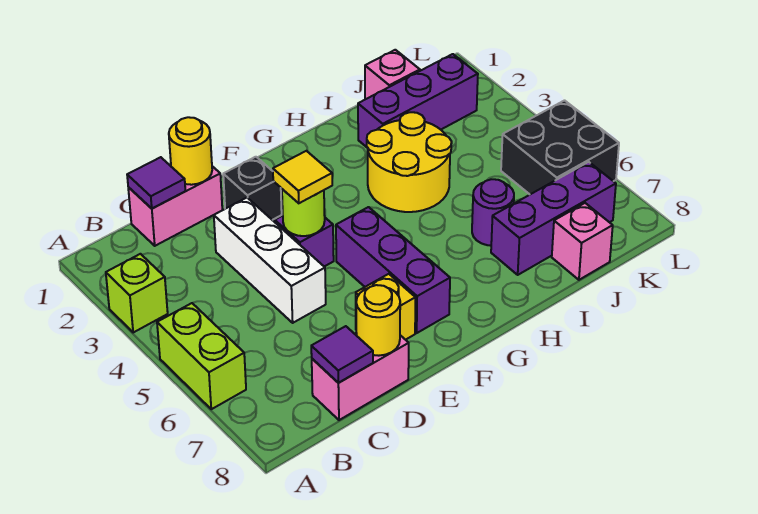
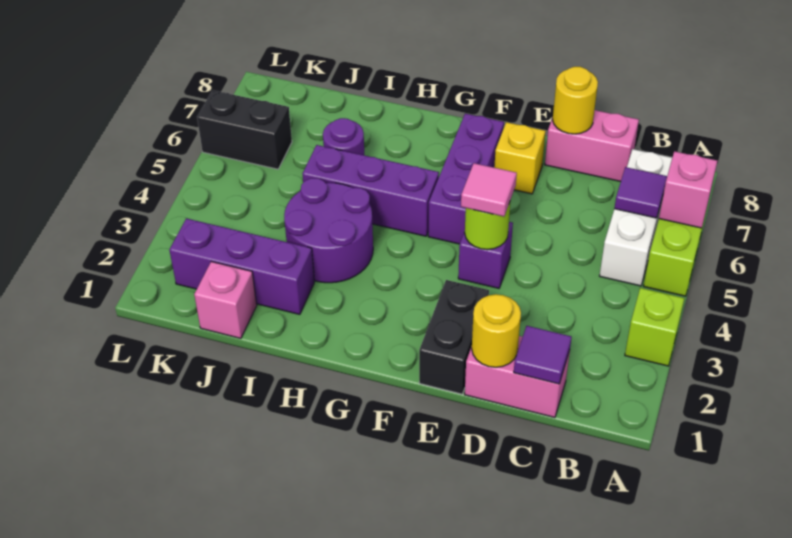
purple tile C8 level 2 -> purple tile B6 level 2
white brick D3:D5 level 1 -> white brick B5:B7 level 1
black brick E2 level 1 -> black brick E1:E2 level 1
yellow tile E4 level 3 -> pink tile E4 level 3
yellow round brick H3:I4 level 1 -> purple round brick H3:I4 level 1
purple brick I7:K7 level 1 -> purple brick G5:I5 level 1
pink brick J8 level 1 -> pink brick A6 level 2
black brick K5:L6 level 1 -> black brick K6:L6 level 1

